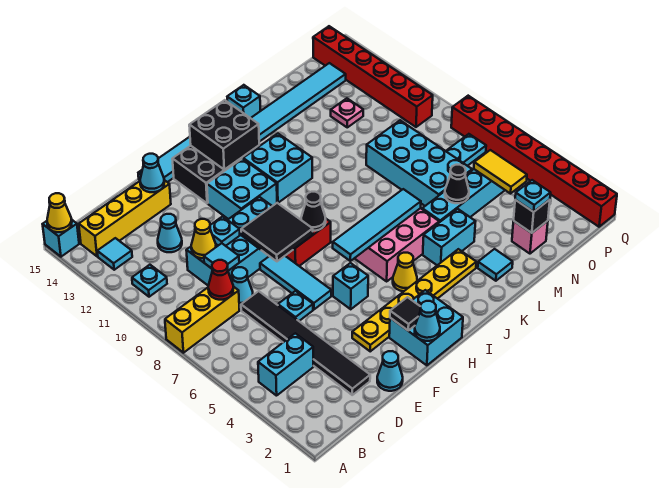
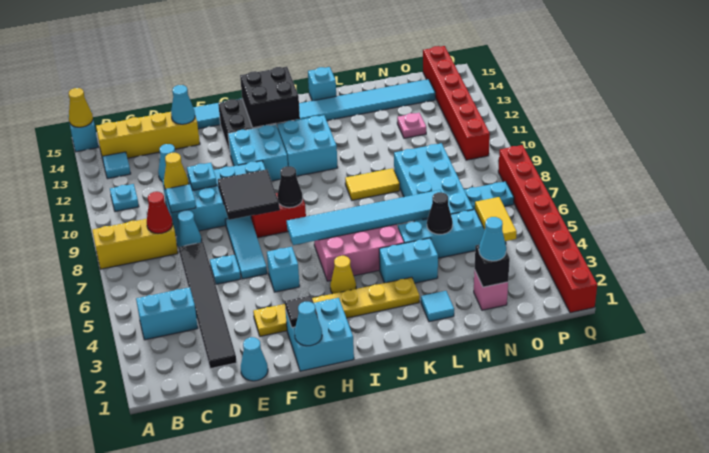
cyan tile H6:K6 level 2 -> cyan tile H6:M6 level 2
none -> yellow tile K9:L9 level 1
cyan plate N2 level 3 -> cyan cone N2 level 3

